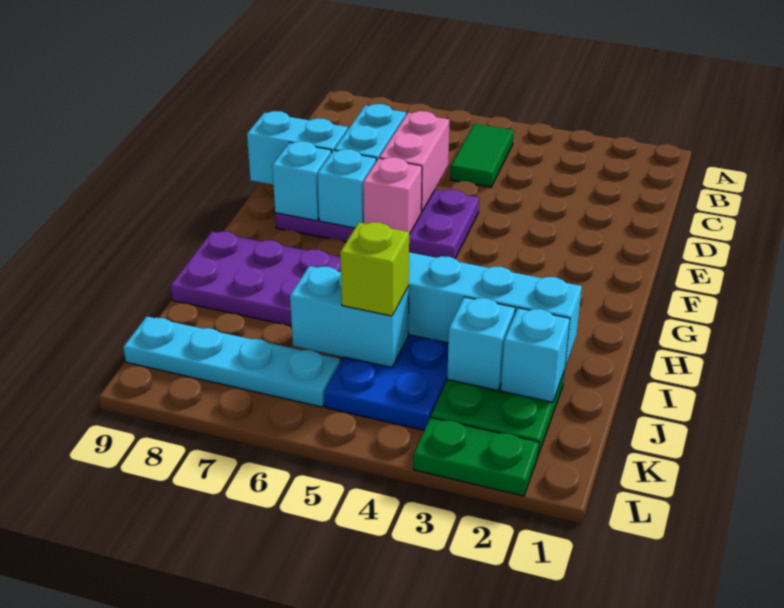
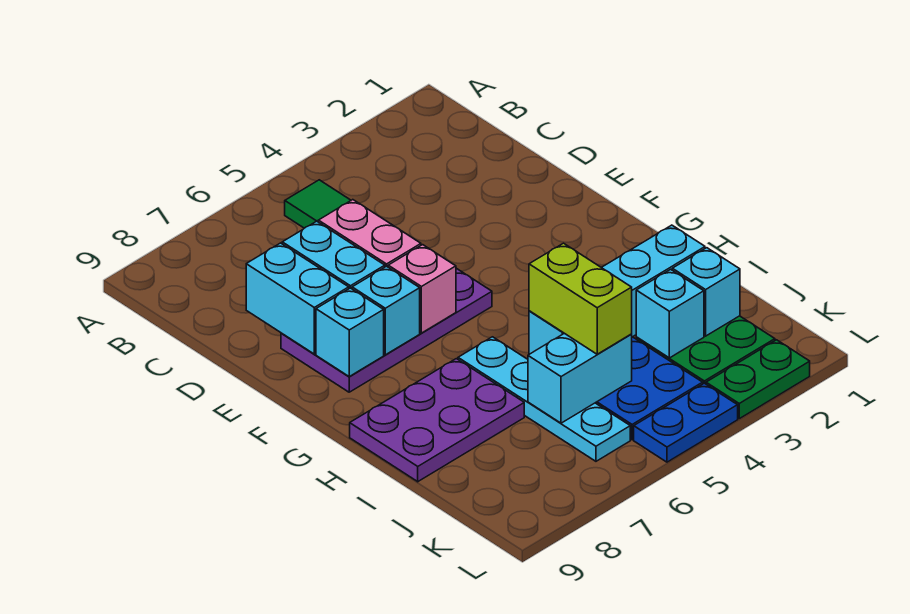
cyan brick E8:E9 level 2 -> cyan brick D8:E8 level 2
lime brick J5 level 3 -> lime brick I5:J5 level 3
cyan plate K6:K9 level 1 -> cyan plate H6:K6 level 1
none -> blue plate L4:L5 level 1

